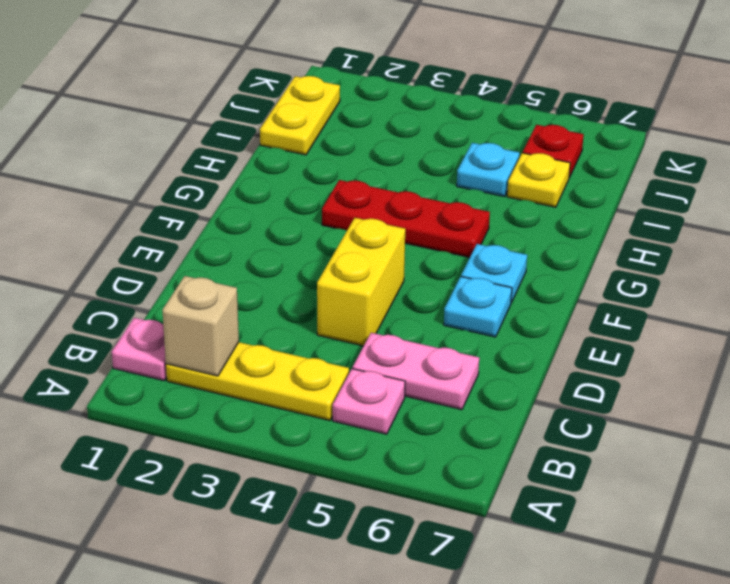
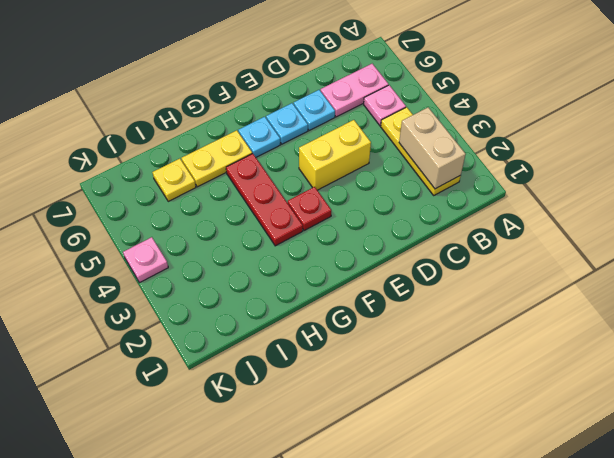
pink plate B1 level 1 -> pink plate K4 level 1
tan brick B2 level 2 -> tan brick B2:B3 level 2
pink plate C5:C6 level 1 -> pink plate B6:C6 level 1
yellow plate I1:J1 level 1 -> yellow plate G6:H6 level 1
cyan plate I5 level 1 -> cyan plate D6 level 1
red plate J6 level 1 -> red plate F3 level 1

